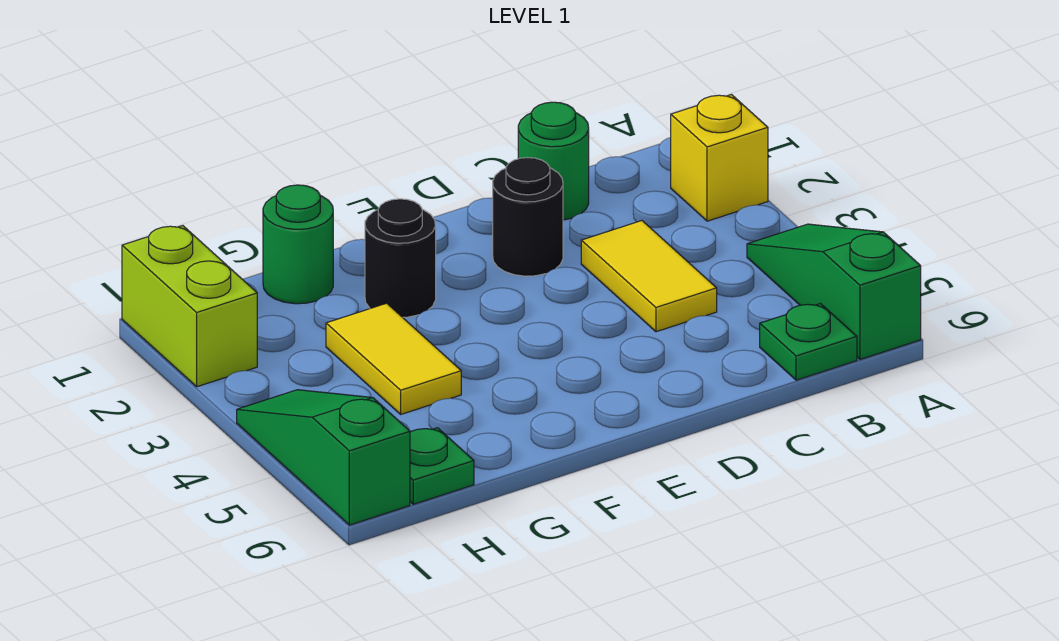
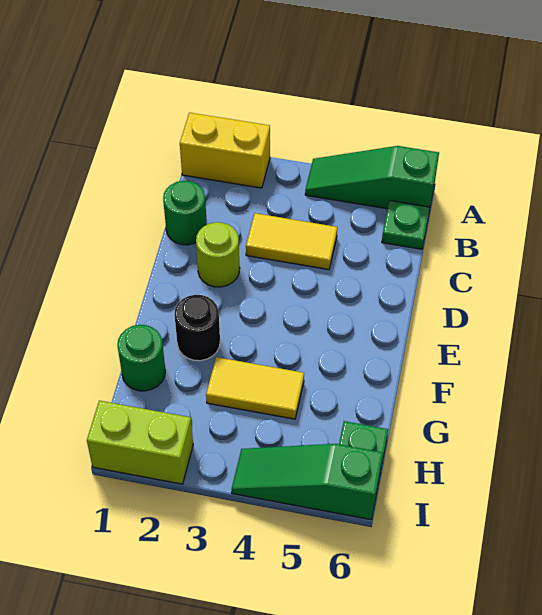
yellow brick A2 level 1 -> yellow brick A1:A2 level 1
black round brick D2 level 1 -> lime round brick D2 level 1

